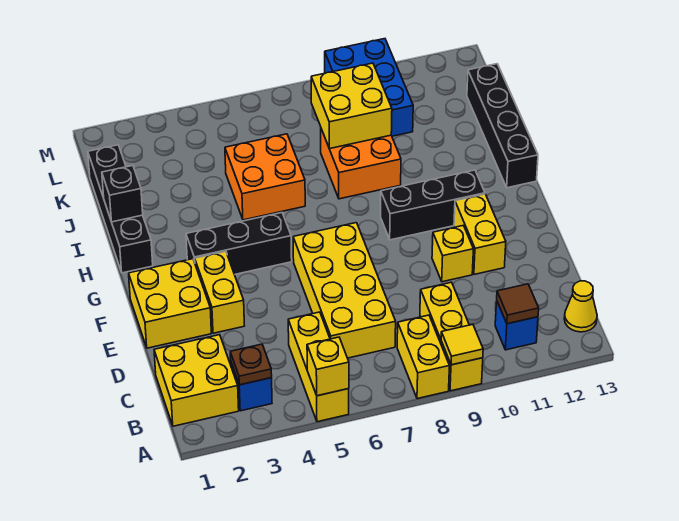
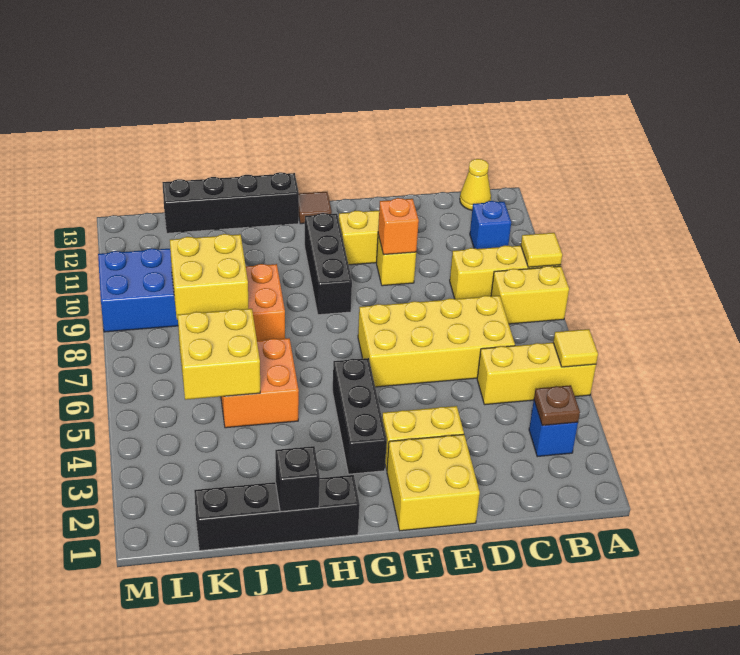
yellow brick A5 level 2 -> yellow tile A5 level 2
yellow brick B1:C2 level 1 -> yellow brick J5:K6 level 2
brown tile B11 level 2 -> brown tile G13 level 1
none -> orange brick E10 level 2

